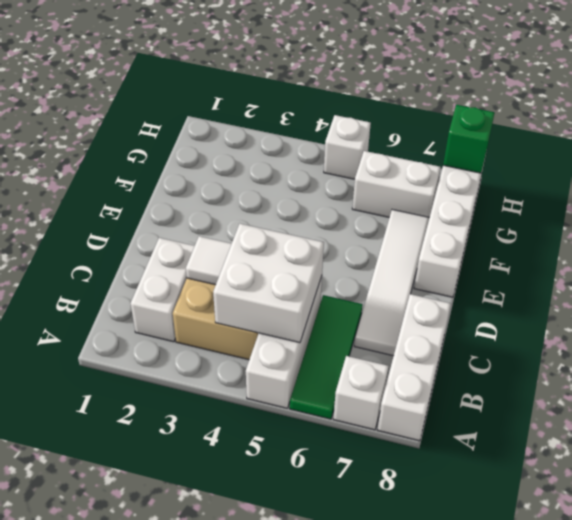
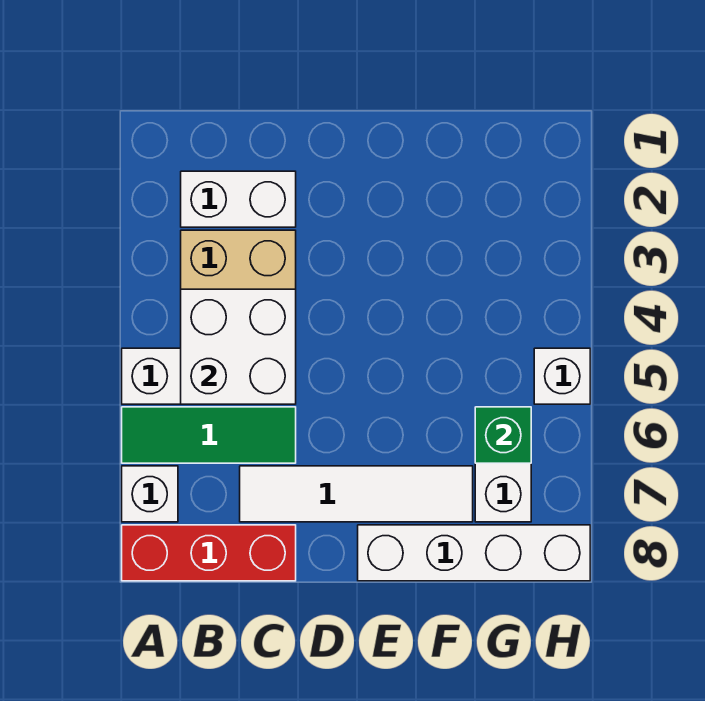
white brick A8:C8 level 1 -> red brick A8:C8 level 1
white tile C3 level 2 -> none
green brick H8 level 2 -> green brick G6 level 2

